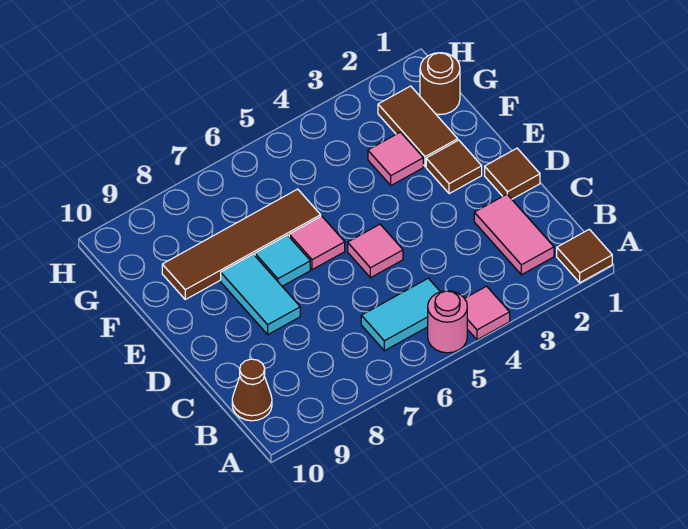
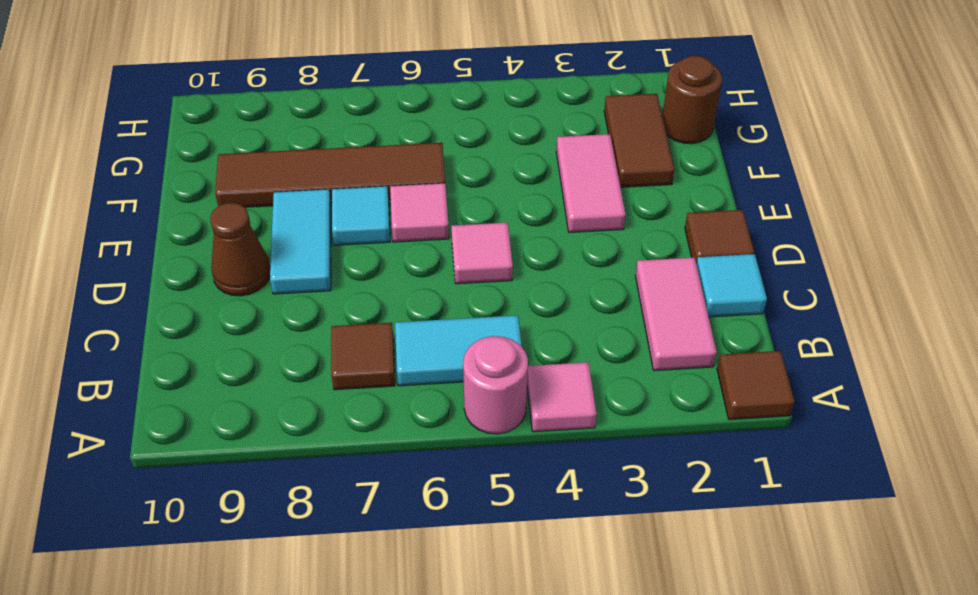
brown cone B10 level 1 -> brown cone D9 level 1
none -> cyan tile C1 level 1
brown tile E2 level 1 -> brown tile B7 level 1
pink tile F3 level 1 -> pink tile E3:F3 level 1

